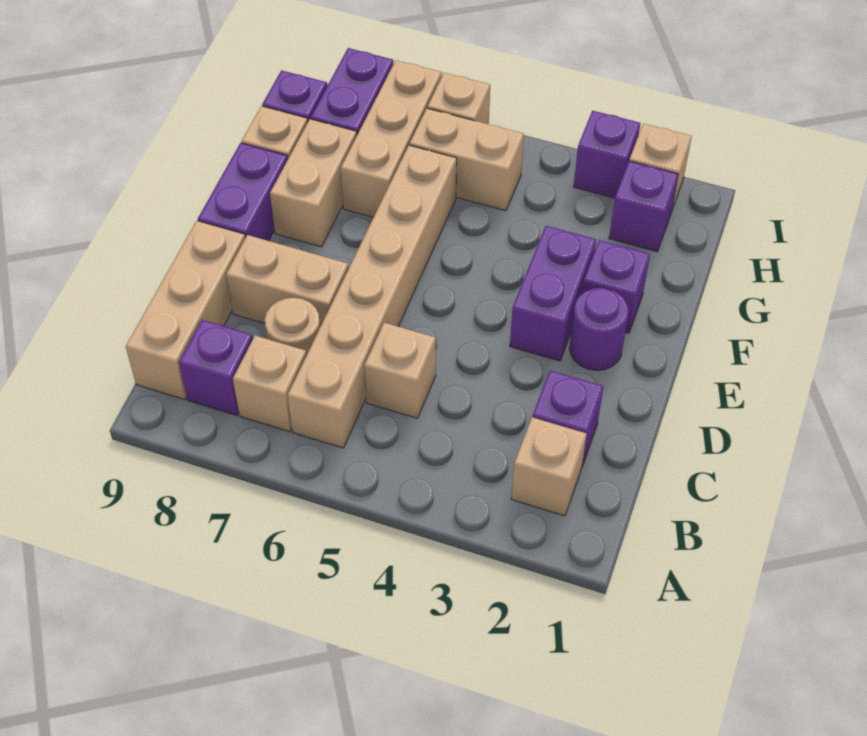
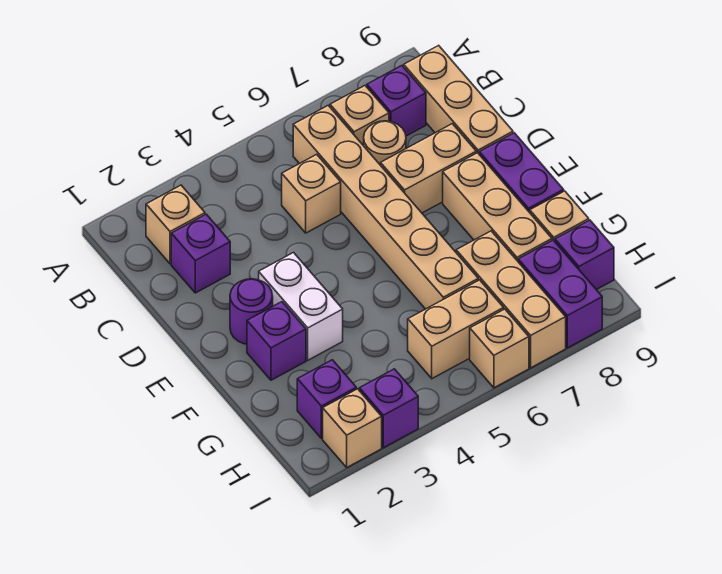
purple brick E3:F3 level 1 -> white brick E3:F3 level 1
tan brick F8:G8 level 1 -> tan brick E8:G8 level 1

